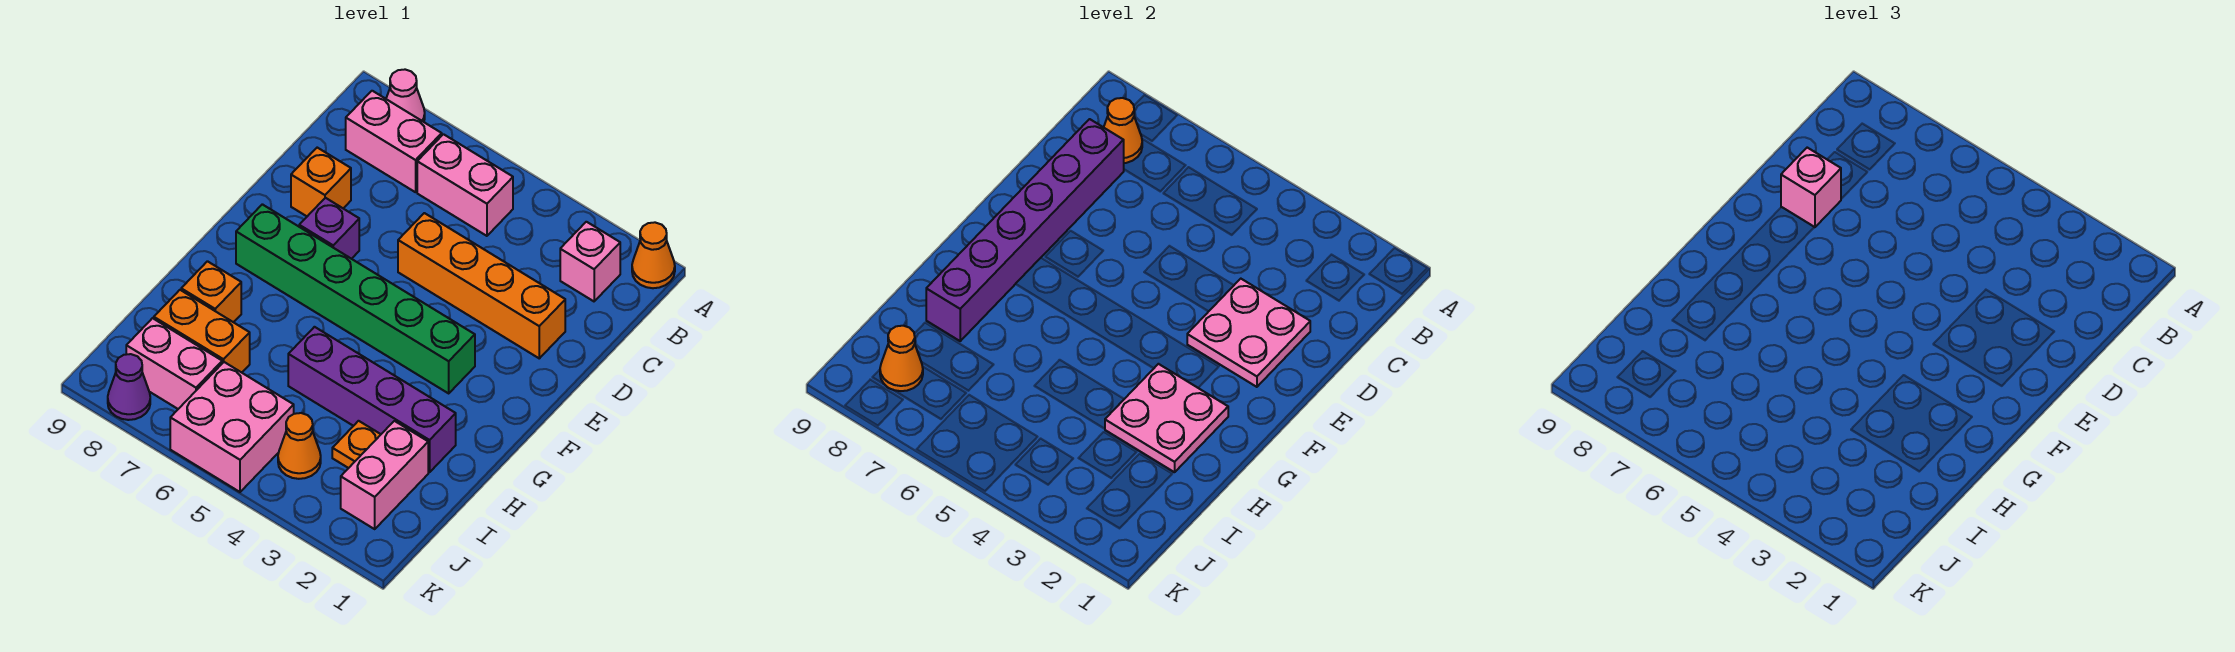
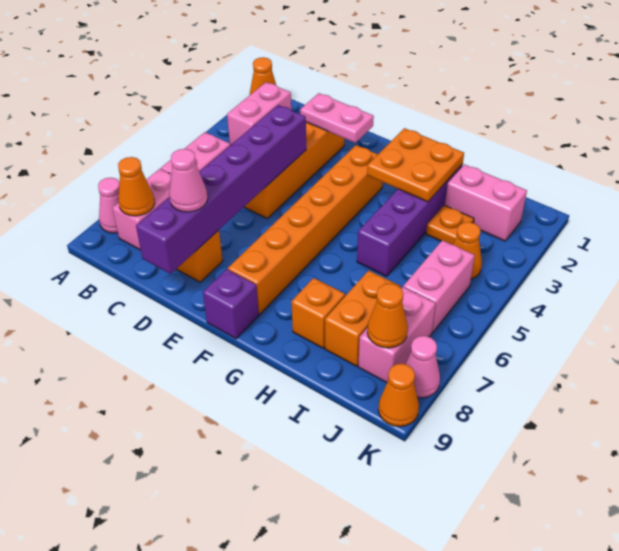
pink brick B2 level 1 -> pink brick B2:B3 level 1
purple brick C8:H8 level 2 -> purple brick D4:D9 level 2
pink plate D2:E3 level 2 -> pink plate D2:E2 level 2
pink brick D8 level 3 -> pink cone D8 level 3
purple brick E7 level 1 -> purple brick F9 level 1
green brick F3:F8 level 1 -> orange brick F3:F8 level 1
pink plate G2:H3 level 2 -> orange plate G2:H3 level 2
pink brick J5:K6 level 1 -> pink brick J5:J6 level 1
purple cone K8 level 1 -> pink cone K8 level 1
none -> orange cone K9 level 1

